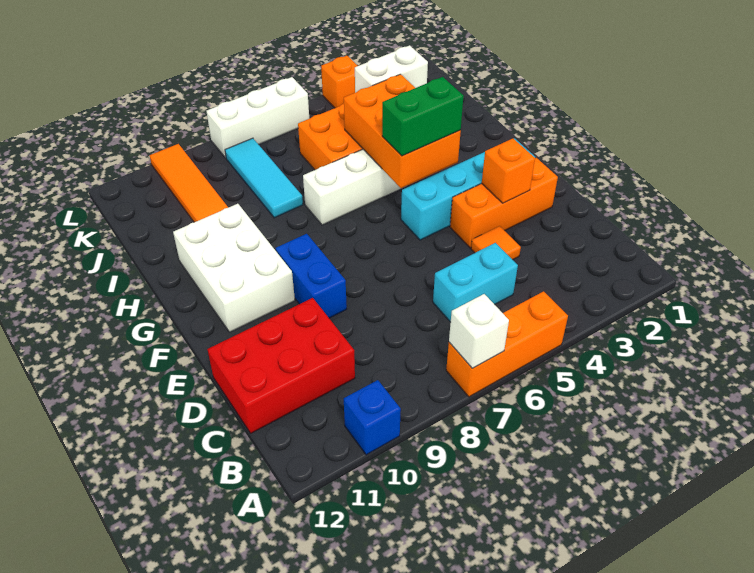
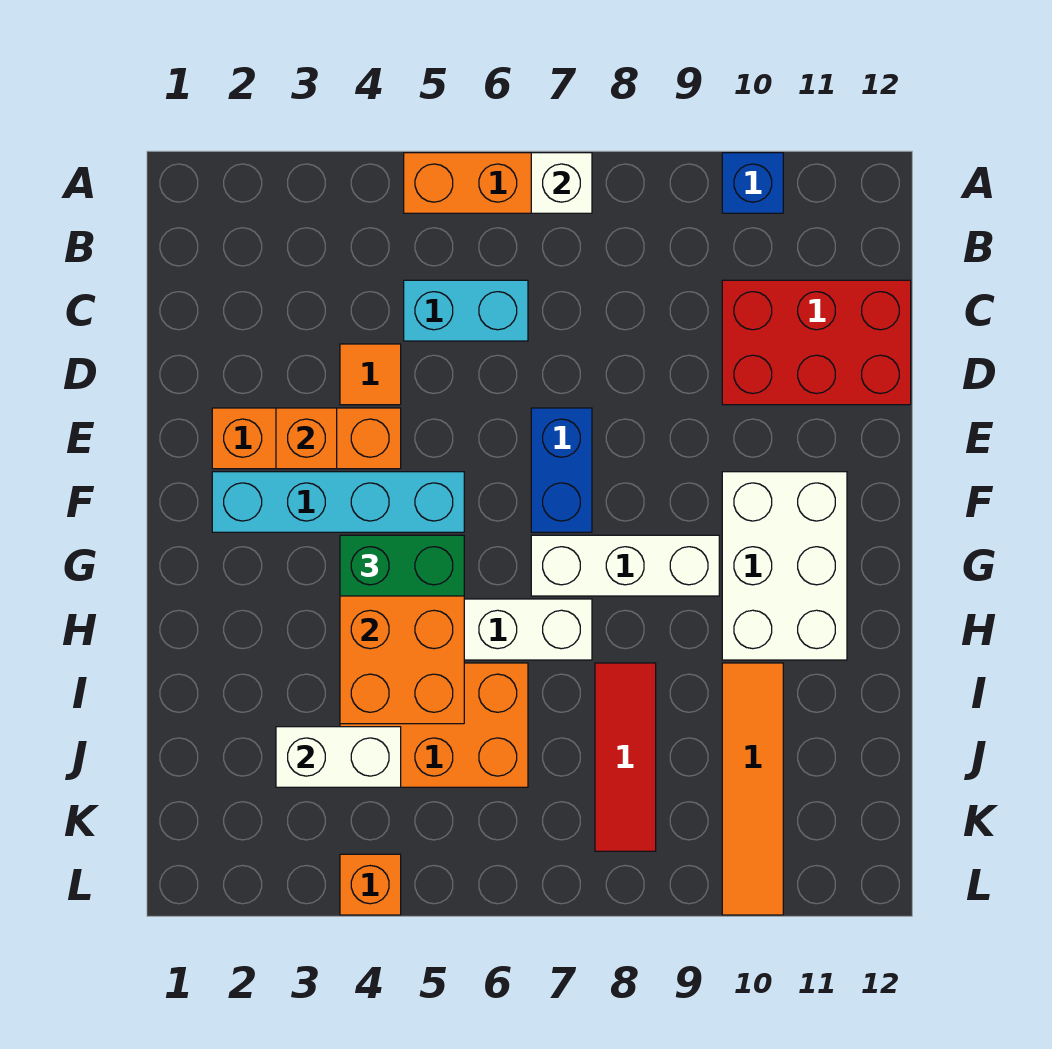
blue brick E9:F9 level 1 -> blue brick E7:F7 level 1
cyan tile I8:K8 level 1 -> red tile I8:K8 level 1
white brick L6:L8 level 1 -> white brick G7:G9 level 1

